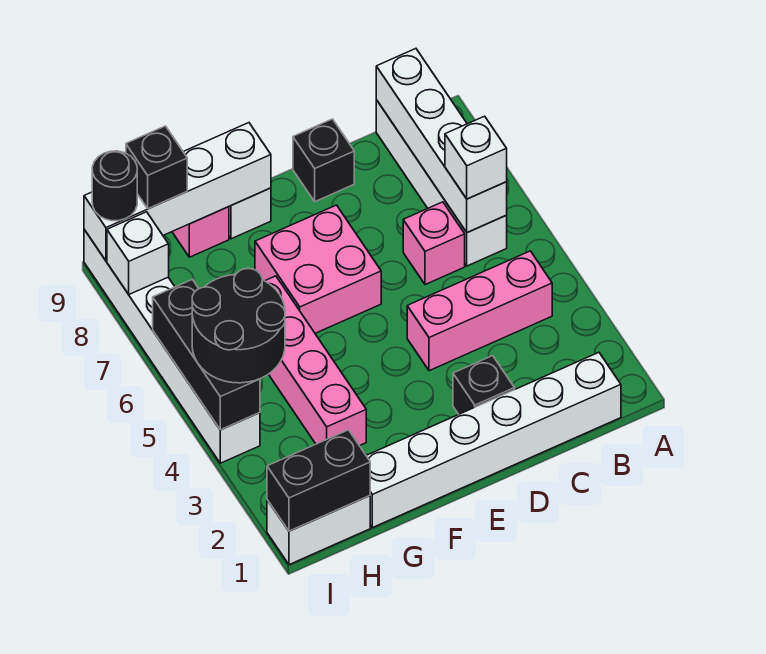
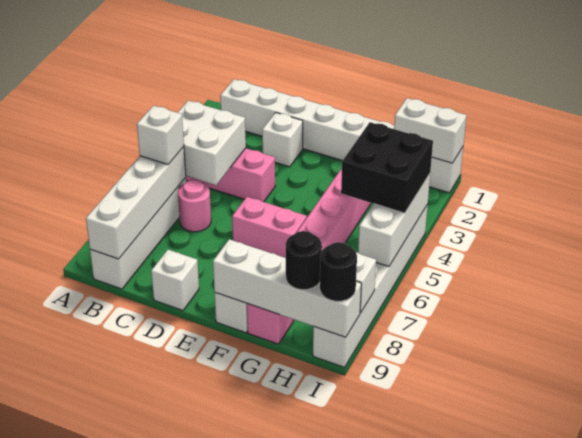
none -> white brick B4:C5 level 2
pink brick C6 level 1 -> pink round brick C6 level 1
black brick D2 level 1 -> white brick D2 level 1
black brick D9 level 1 -> white brick D9 level 1
pink brick E6:F7 level 1 -> pink brick E6:F6 level 1
black brick H1:I1 level 2 -> white brick H1:I1 level 2
black round brick H4:I5 level 3 -> black brick H4:I5 level 3
black brick H9 level 3 -> black round brick H9 level 3
black brick I4:I6 level 2 -> white brick I4:I6 level 2

